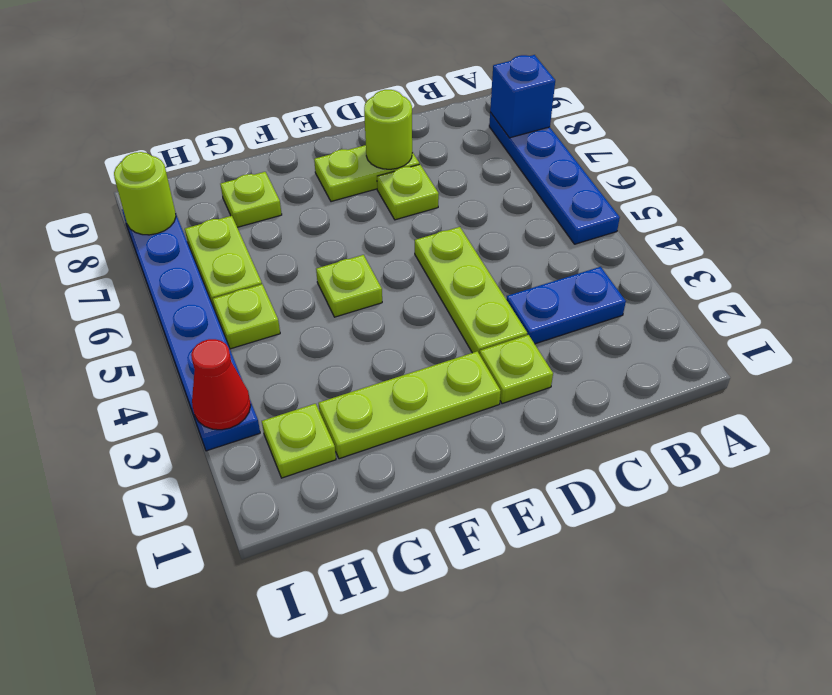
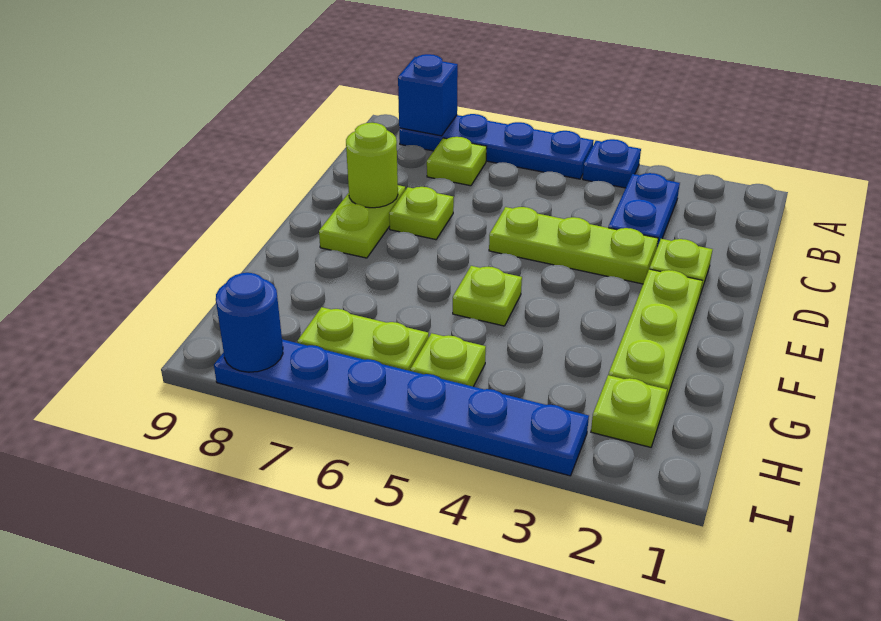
none -> blue plate A4 level 1
lime plate G8 level 1 -> lime plate B7 level 1
red cone I3 level 2 -> none
lime round brick I8 level 2 -> blue round brick I8 level 2

